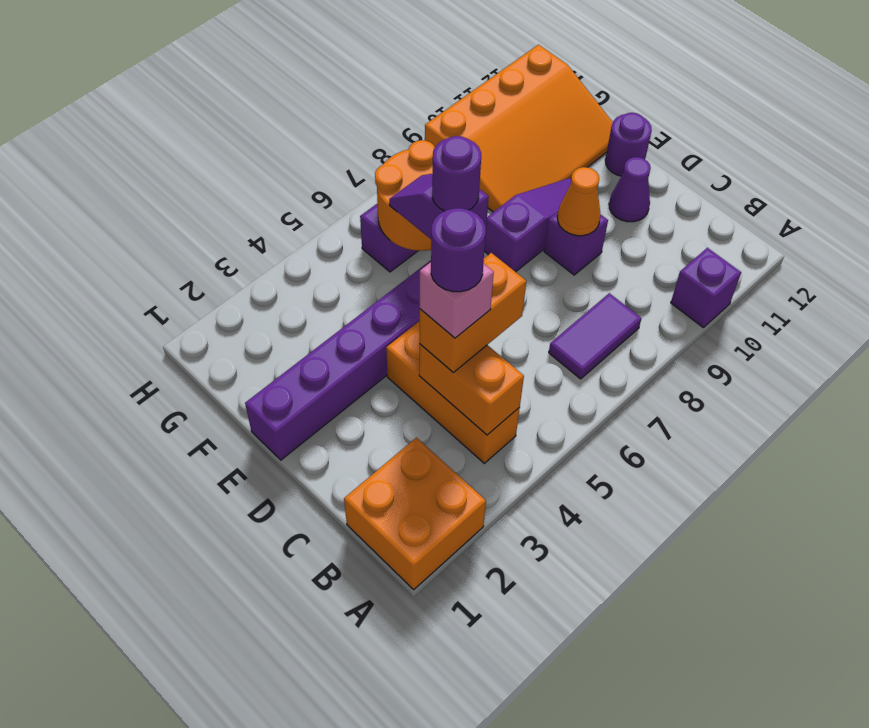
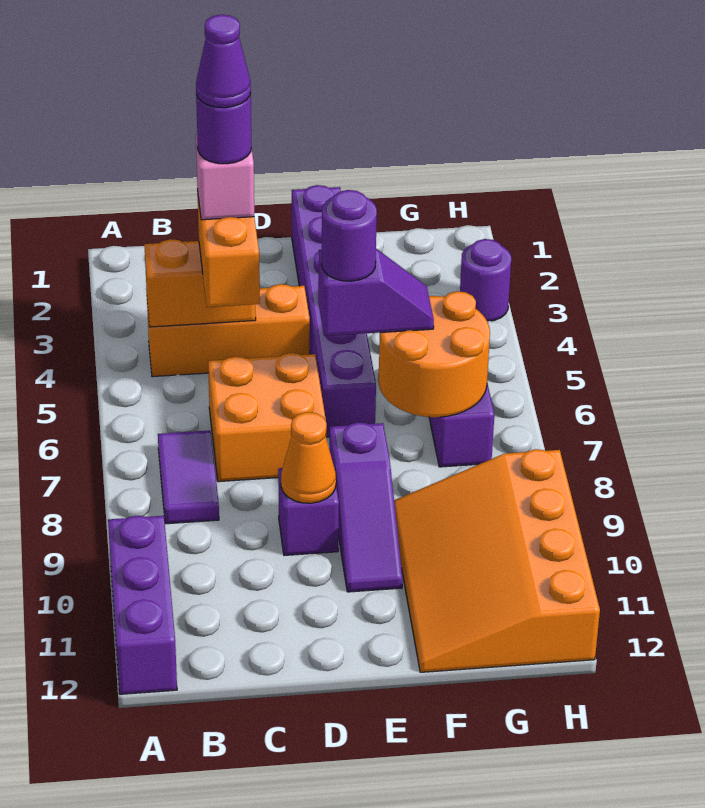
orange brick A1:B2 level 1 -> orange brick C6:D7 level 1
purple brick A10 level 1 -> purple brick A10:A12 level 1
purple cone D11 level 1 -> purple cone C4 level 6
purple round brick E12 level 1 -> purple round brick H3 level 1

